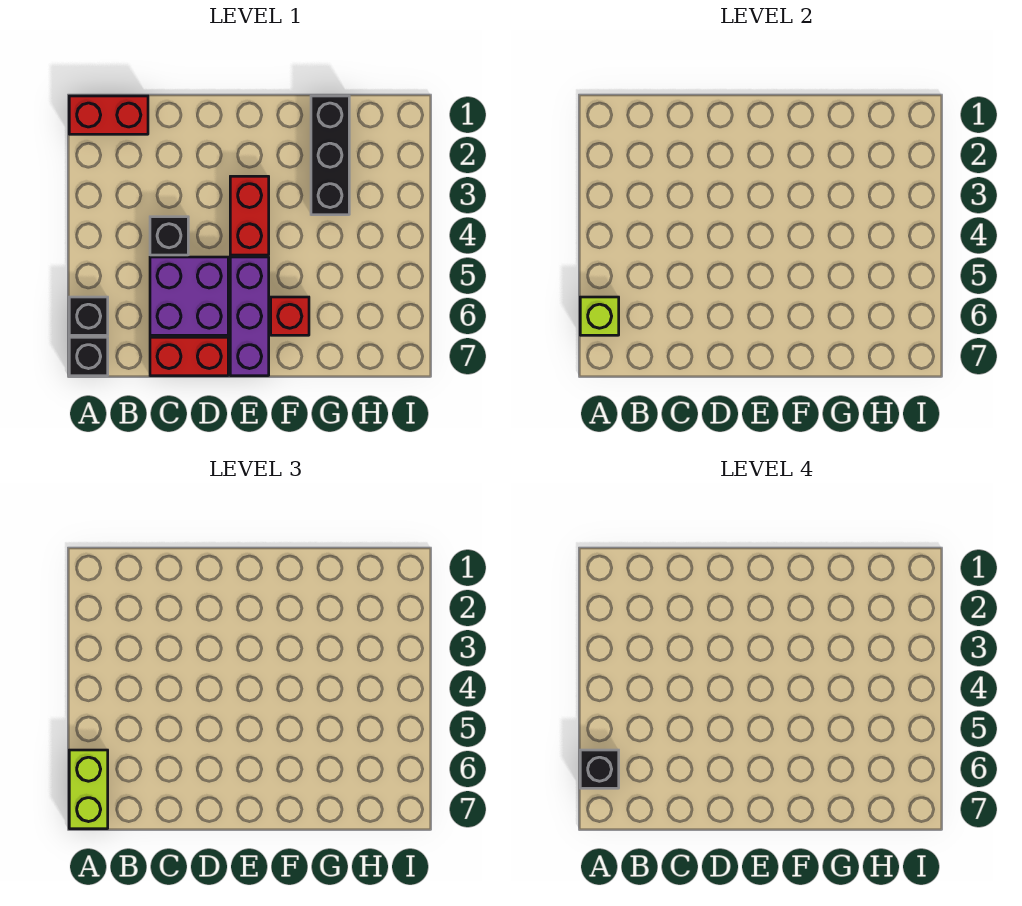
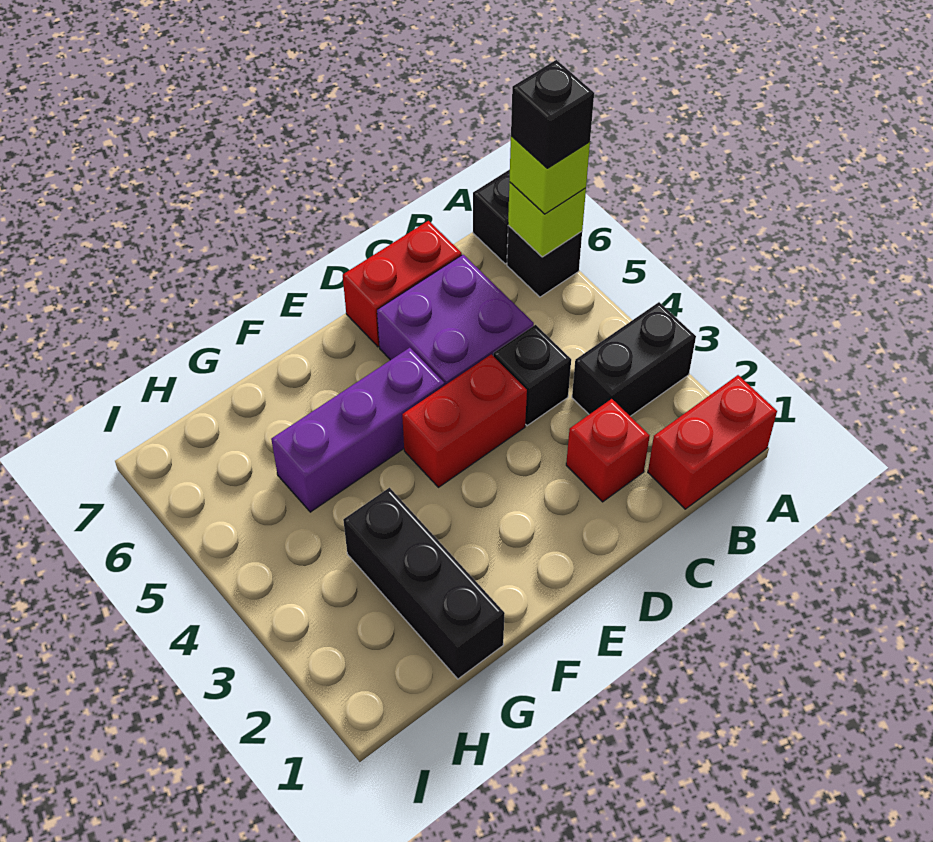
none -> black brick A3:B3 level 1
lime brick A6:A7 level 3 -> lime brick A6 level 3
red brick E3:E4 level 1 -> red brick D4:E4 level 1
purple brick E5:E7 level 1 -> purple brick E5:G5 level 1
red brick F6 level 1 -> red brick C2 level 1

